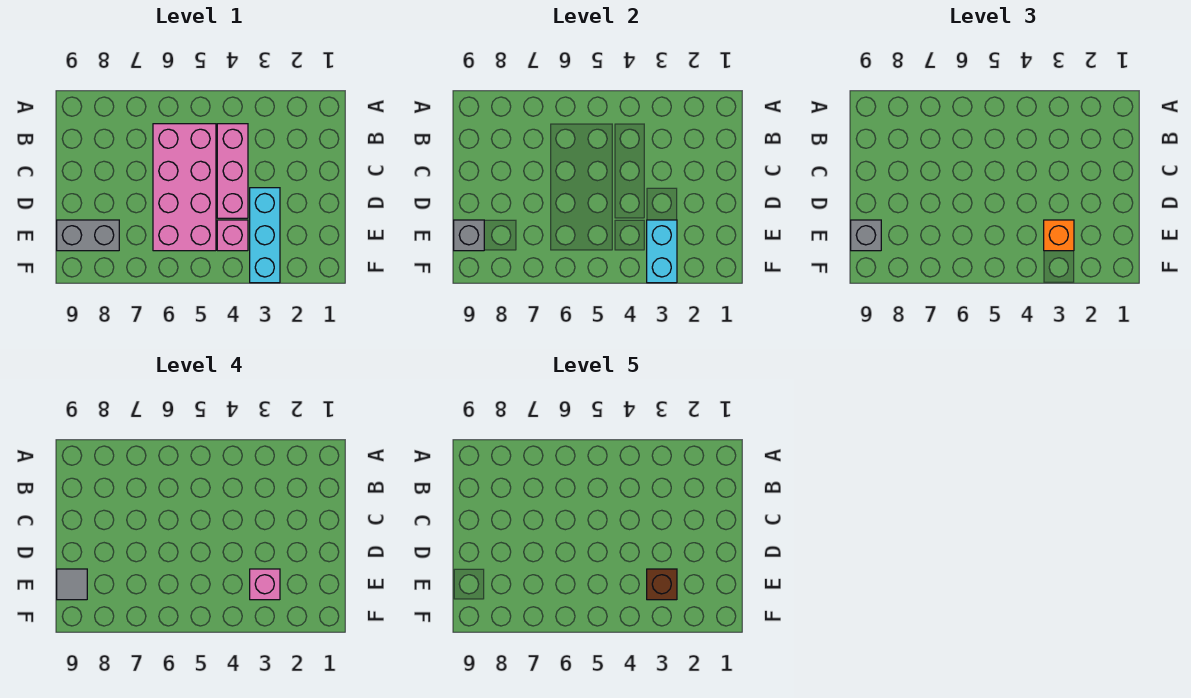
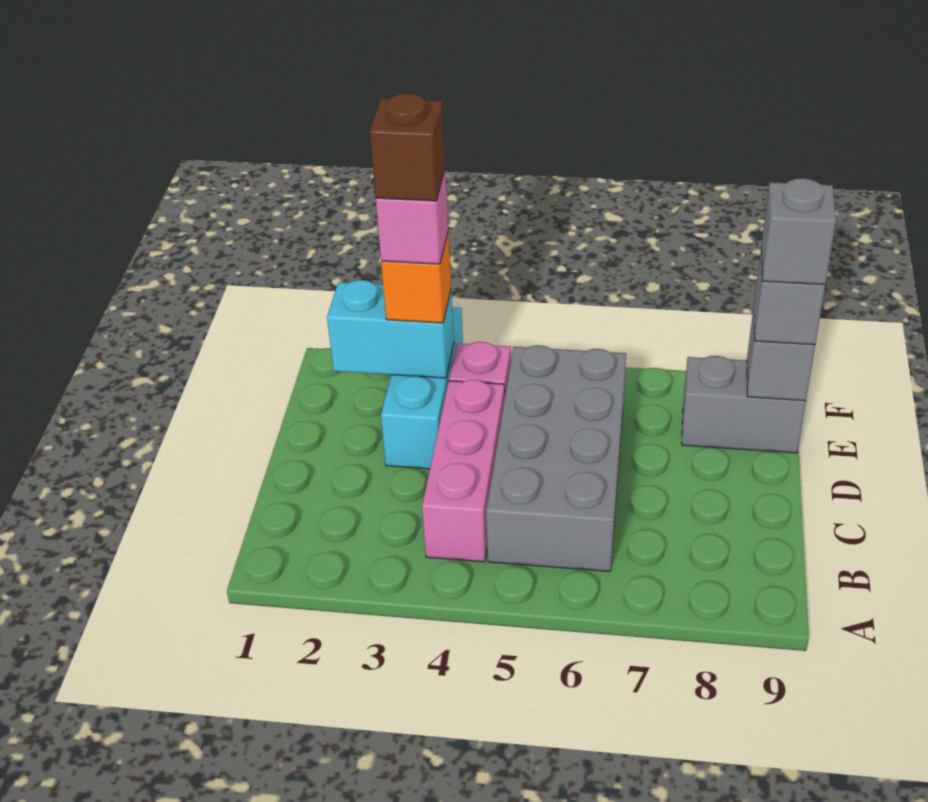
pink brick B5:E6 level 1 -> grey brick B5:E6 level 1
cyan brick E3:F3 level 2 -> cyan brick E2:E3 level 2
grey tile E9 level 4 -> grey brick E9 level 4

